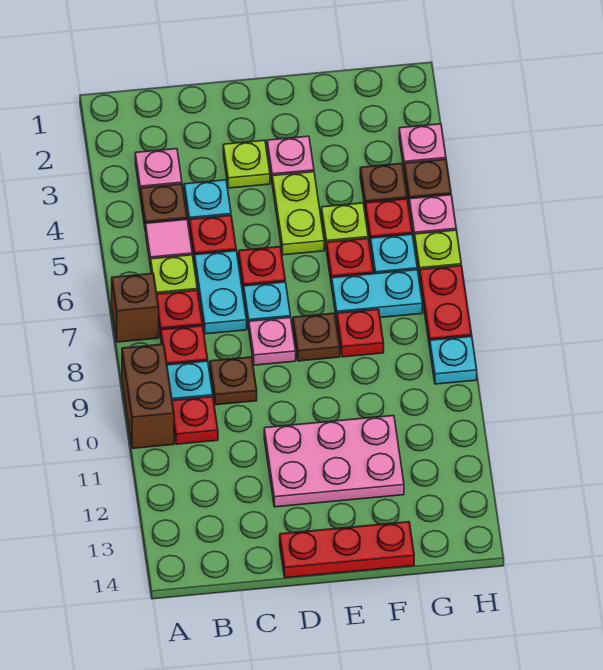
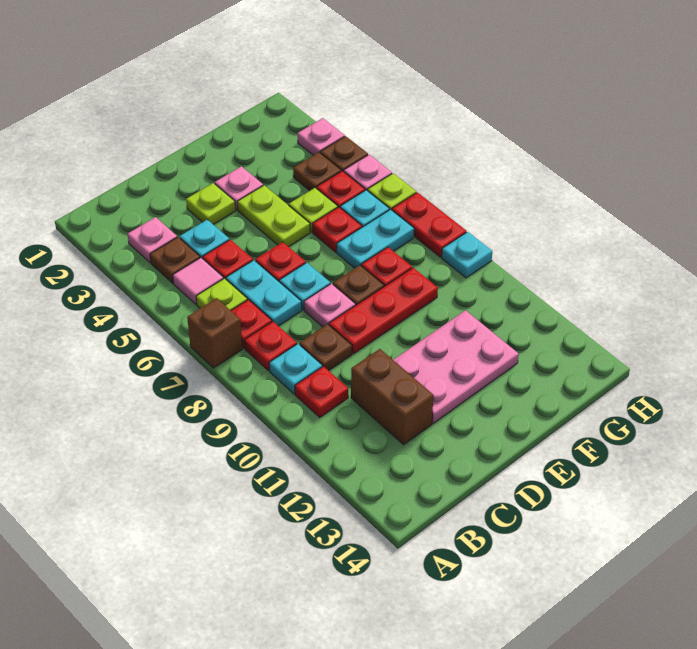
brown brick A9:A10 level 1 -> brown brick C11:C12 level 1
red plate D14:F14 level 1 -> red plate D9:F9 level 1

